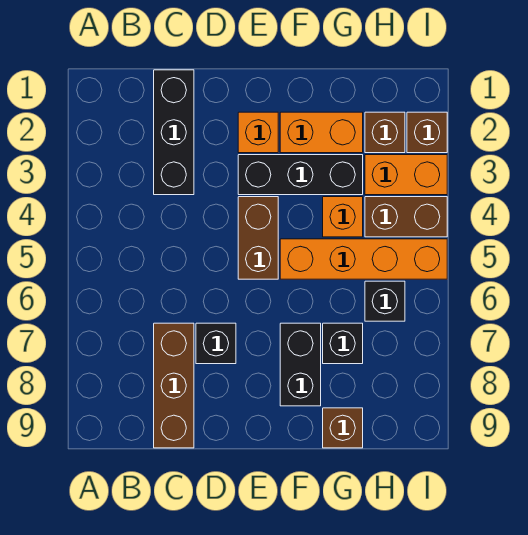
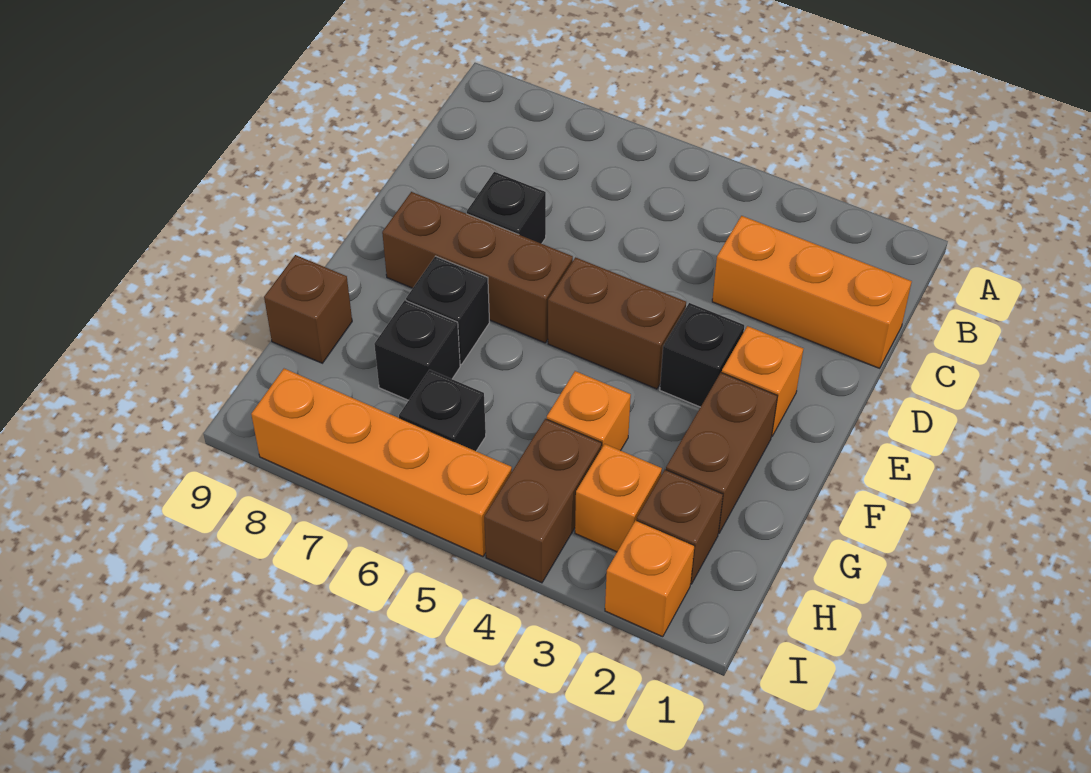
black brick C1:C3 level 1 -> orange brick C1:C3 level 1
brown brick C7:C9 level 1 -> brown brick E6:E8 level 1
black brick E3:G3 level 1 -> black brick E3 level 1
orange brick F2:G2 level 1 -> brown brick F2:G2 level 1
orange brick F5:I5 level 1 -> orange brick I5:I8 level 1
black brick F7:F8 level 1 -> black brick F7 level 1
orange brick H3:I3 level 1 -> orange brick H3 level 1
brown brick I2 level 1 -> orange brick I2 level 1

